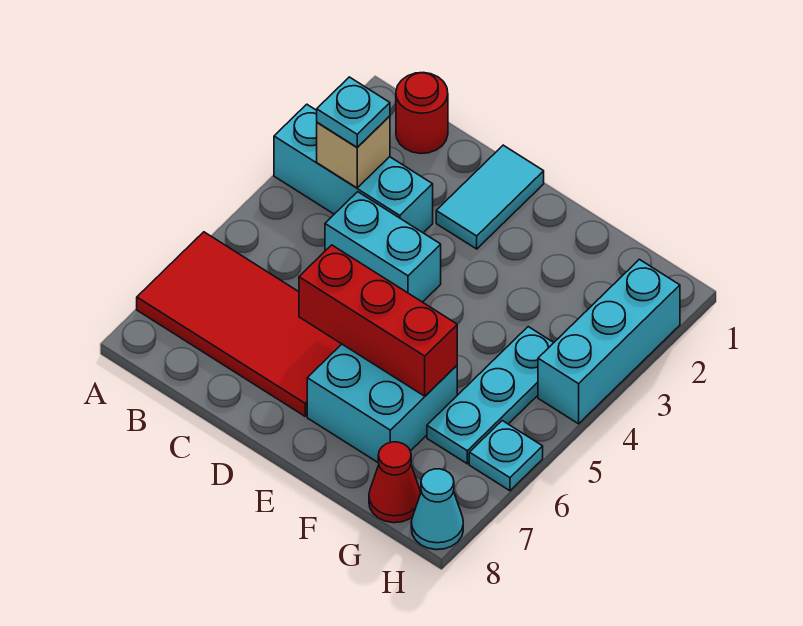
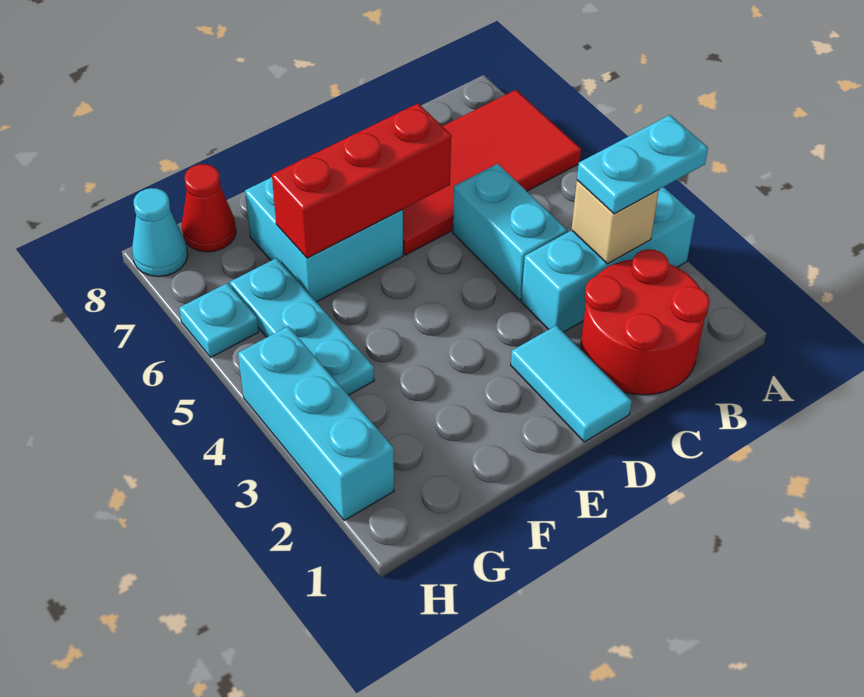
red round brick B1 level 1 -> red round brick B1:C2 level 1
cyan plate B3 level 3 -> cyan plate A3:B3 level 3
cyan brick C4:D4 level 1 -> cyan brick C4:C5 level 1

